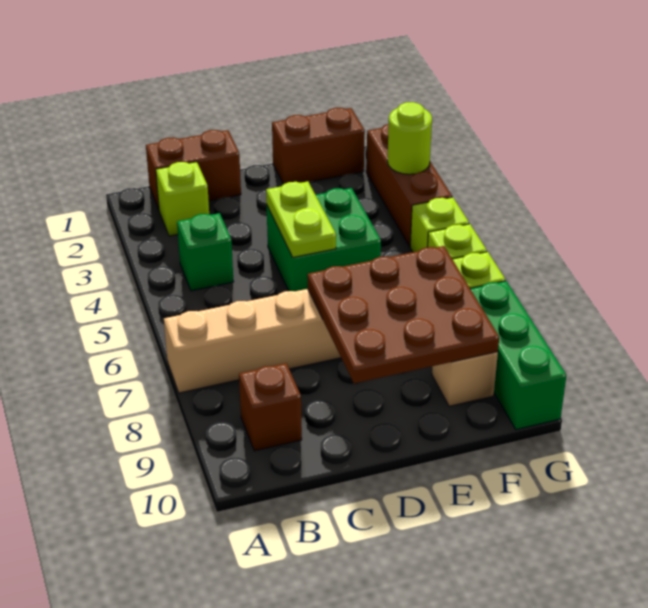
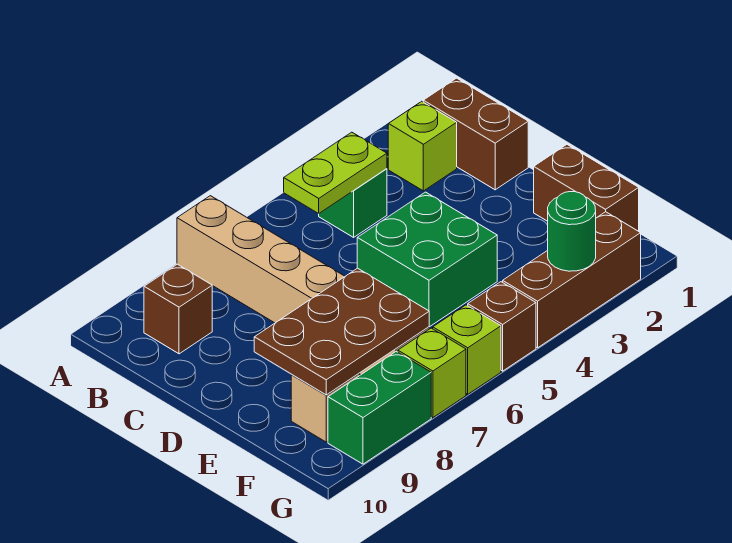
lime plate D4:D5 level 2 -> lime plate B4:B5 level 2
brown plate D7:F9 level 2 -> brown plate E7:F9 level 2
lime round brick G3 level 2 -> green round brick G3 level 2
lime brick G5 level 1 -> brown brick G5 level 1
green brick G8:G10 level 1 -> green brick G8:G9 level 1

